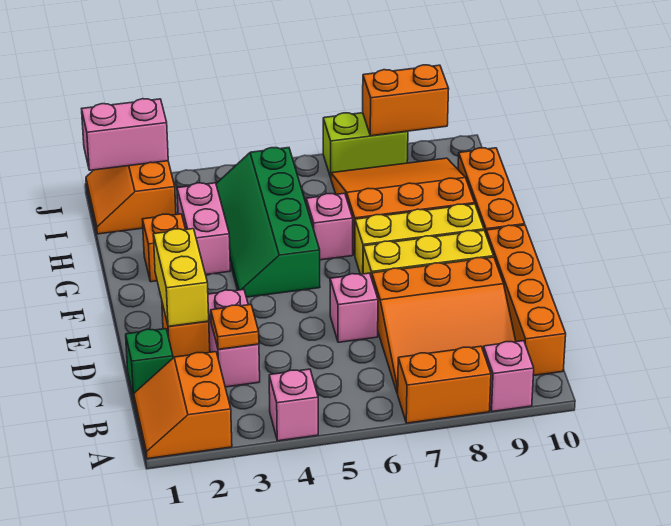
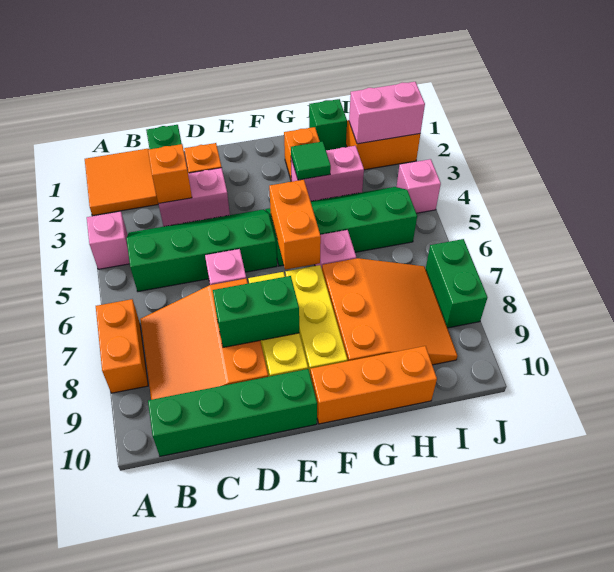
orange slope A1:B2 level 1 top 2 -> orange tile A1:B2 level 1
pink brick A9 level 1 -> pink brick J4 level 1
none -> green slope B4:E5 level 1 top 5
orange brick B10:E10 level 1 -> green brick B10:E10 level 1
orange plate C3 level 2 -> orange brick C3 level 2
yellow brick D2:E2 level 2 -> none
none -> green brick D8:E8 level 2
none -> green tile G3 level 2
none -> green brick H1 level 1
pink brick J1:J2 level 2 -> pink brick I2:J2 level 2
lime brick J7:J8 level 1 -> green brick J7:J8 level 1
orange brick J8:J9 level 2 -> orange brick F5:F6 level 2

